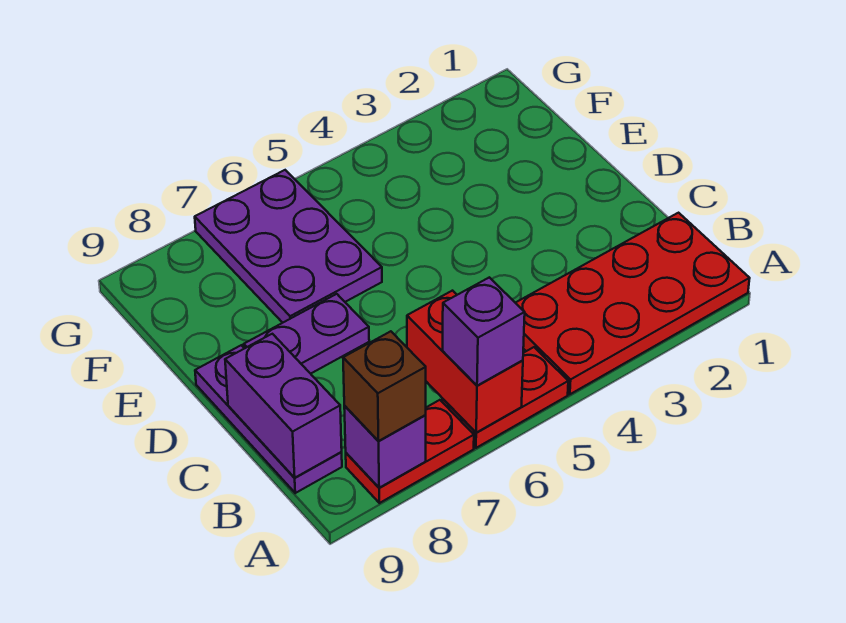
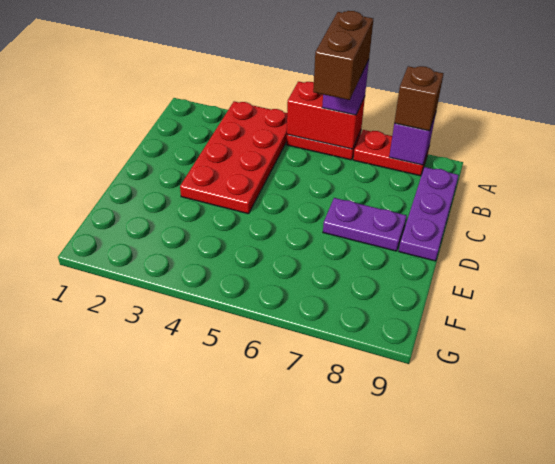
red plate A1:B4 level 1 -> red plate A3:D4 level 1
red brick A6:B6 level 2 -> red brick A5:A6 level 2
none -> brown brick A6:B6 level 4
purple brick B9:C9 level 2 -> none
purple plate E6:G7 level 1 -> none

